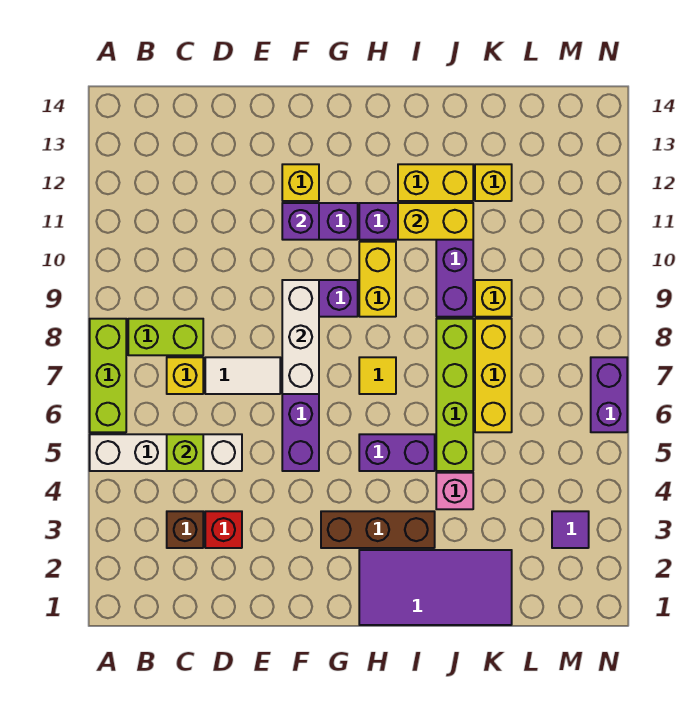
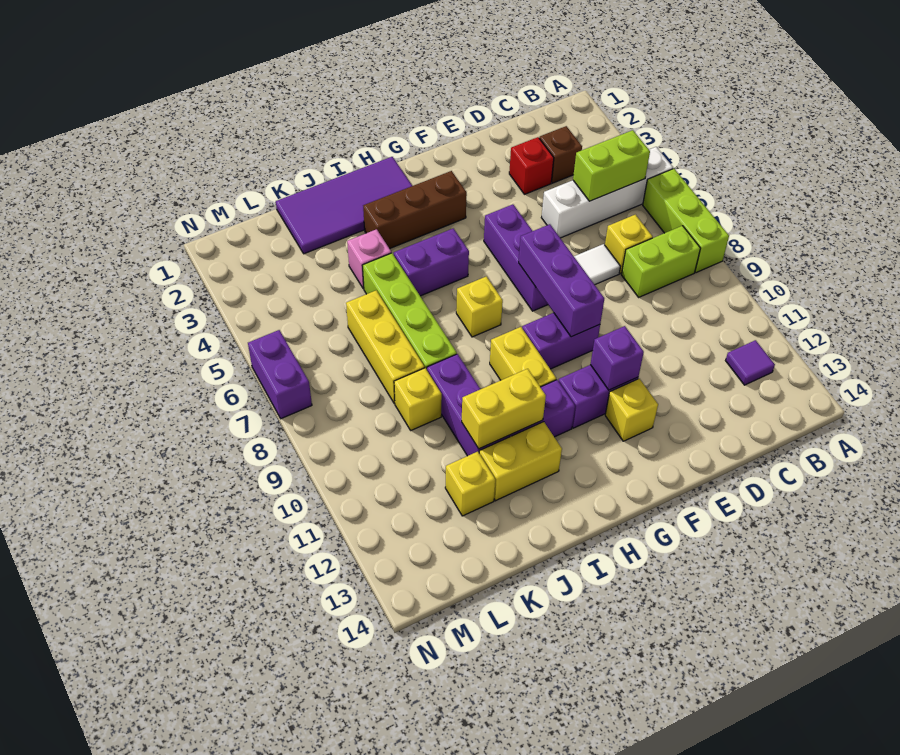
lime brick C5 level 2 -> lime brick B5:C5 level 2
white brick F7:F9 level 2 -> purple brick F7:F9 level 2
yellow tile H7 level 1 -> yellow brick H7 level 1
purple tile M3 level 1 -> purple tile B12 level 1

